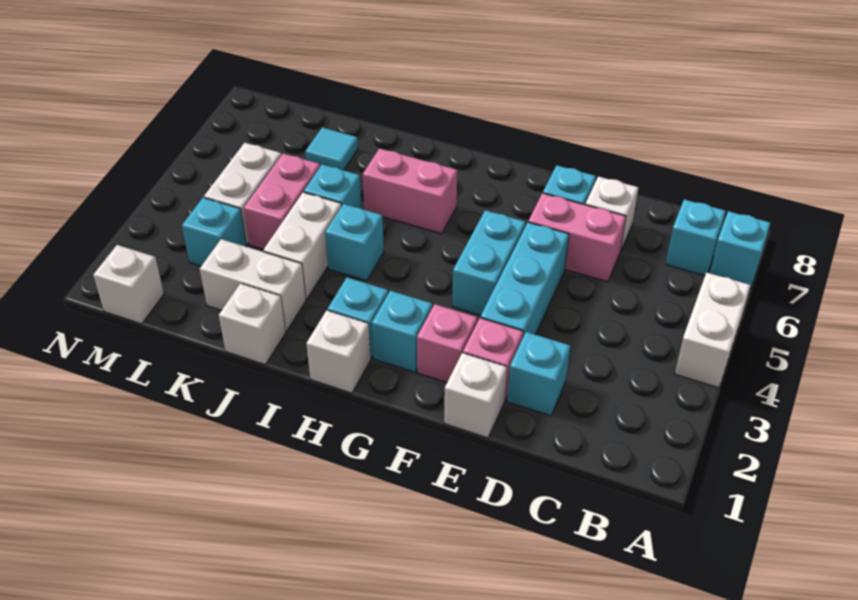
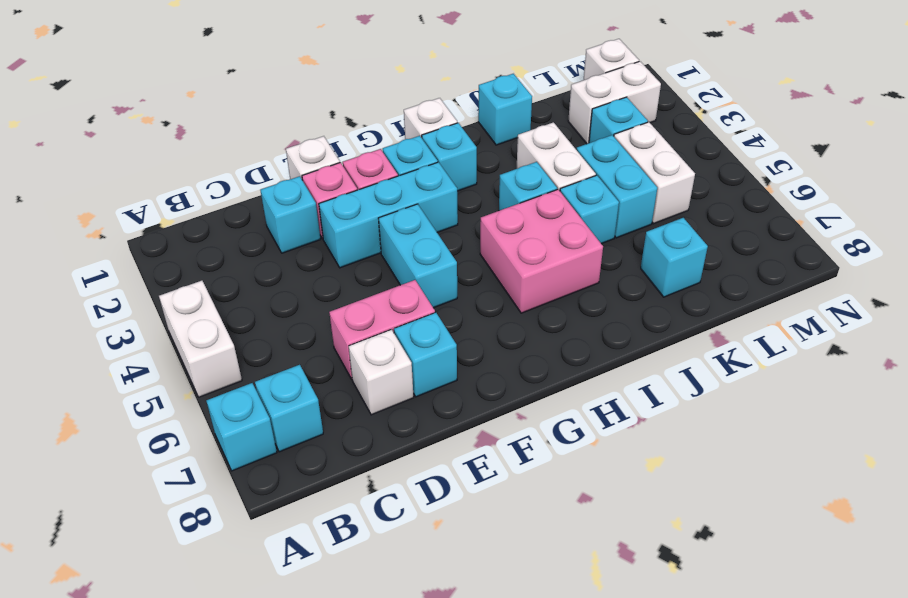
cyan brick E3:E5 level 1 -> cyan brick E3:G3 level 1
pink brick H6:I6 level 1 -> pink brick H5:I6 level 1
white brick J1 level 1 -> cyan brick J1 level 1
white brick J2:K2 level 1 -> white brick L2:M2 level 1
pink brick K4:K5 level 1 -> cyan brick K4:K5 level 1
cyan tile K7 level 1 -> cyan brick K7 level 1

